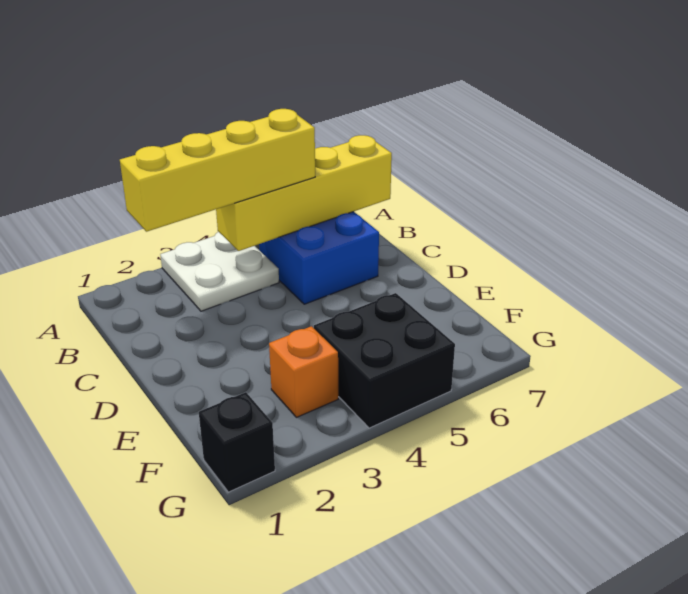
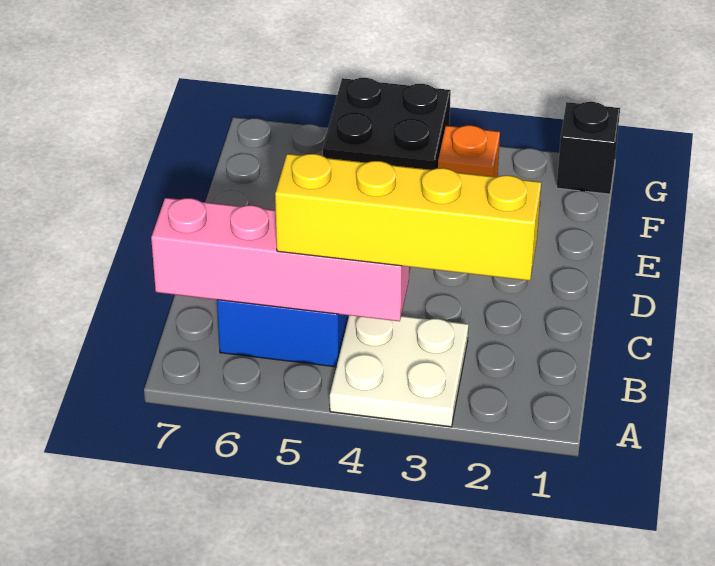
yellow brick B4:B7 level 2 -> pink brick B4:B7 level 2

